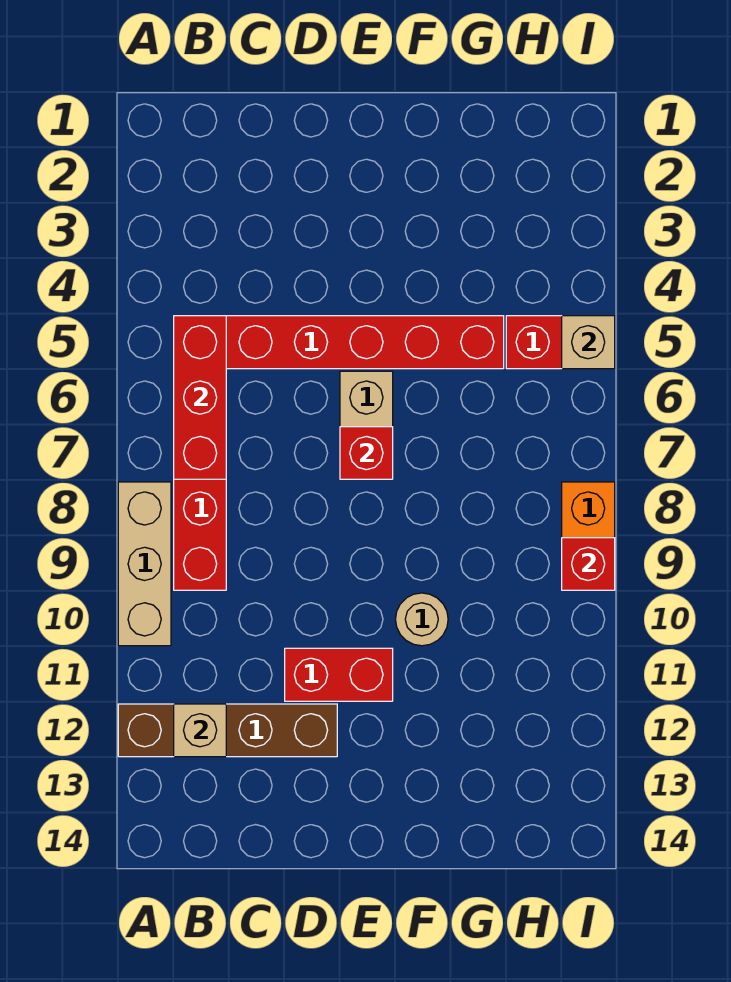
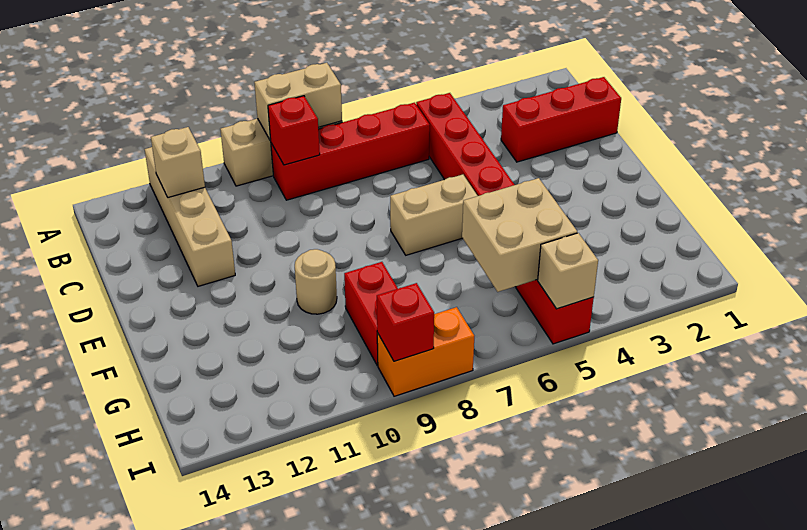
none -> tan brick A8:A9 level 2
brown brick A12:D12 level 1 -> tan brick A12:D12 level 1
red brick B5:B7 level 2 -> red brick C1:C3 level 1
red brick D11:E11 level 1 -> red brick G9:H9 level 1
red brick E7 level 2 -> red brick B9 level 2
none -> tan brick G5:H6 level 2

